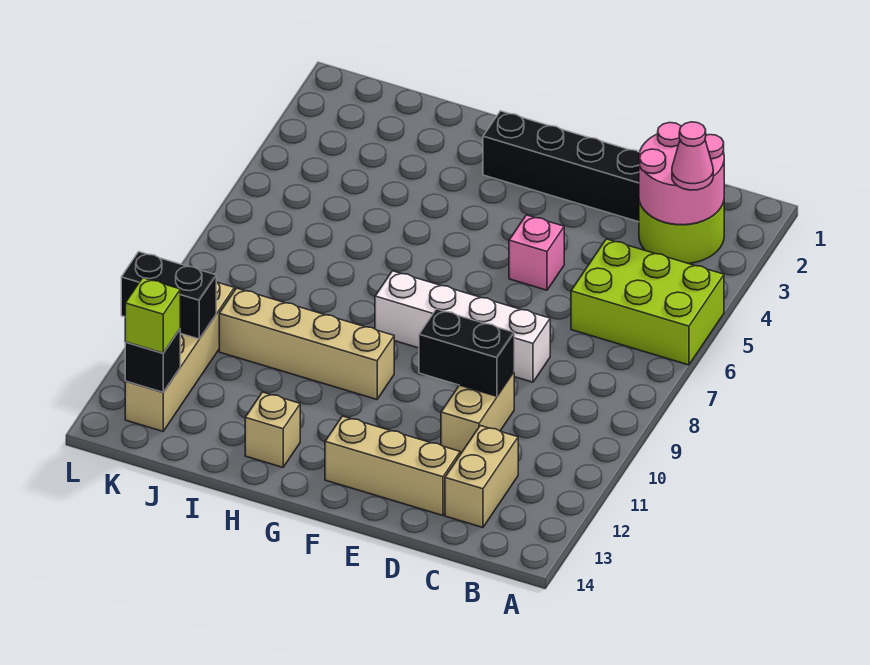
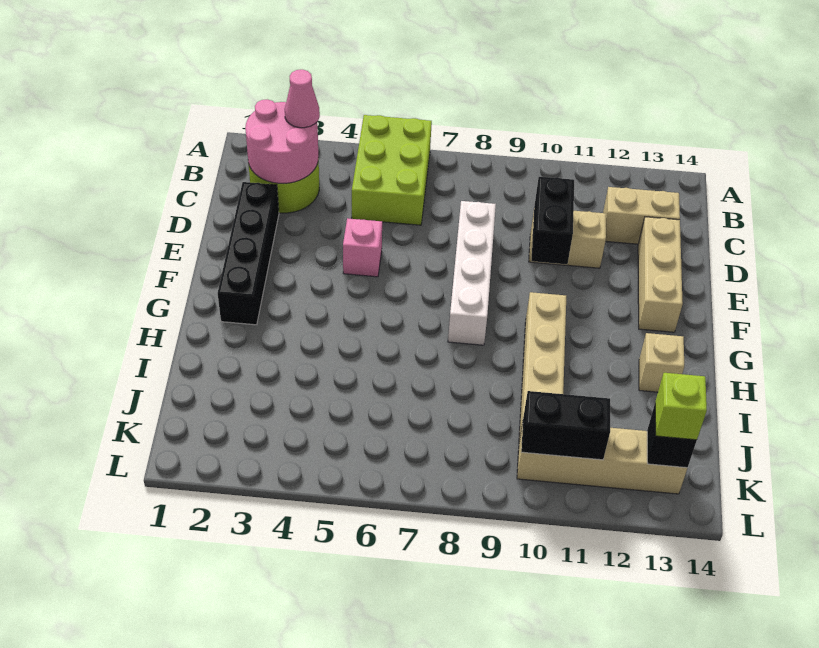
black brick K11:L11 level 2 -> black brick K10:K11 level 2

